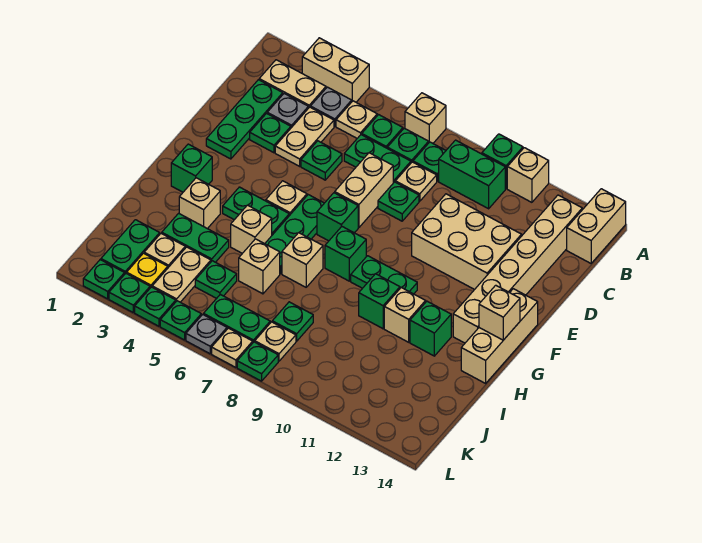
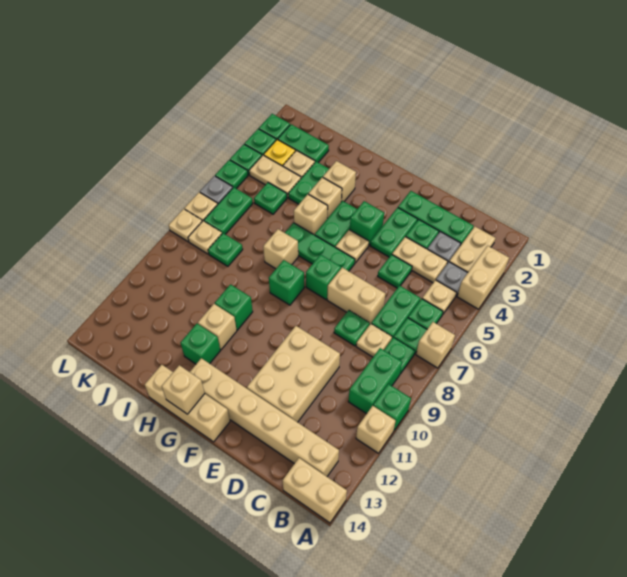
green brick G2 level 1 -> green brick F4 level 1
green plate G9:G10 level 1 -> green plate E3:E4 level 1
tan brick I6 level 1 -> tan brick H4 level 1
green plate L8 level 1 -> tan plate L8 level 1

